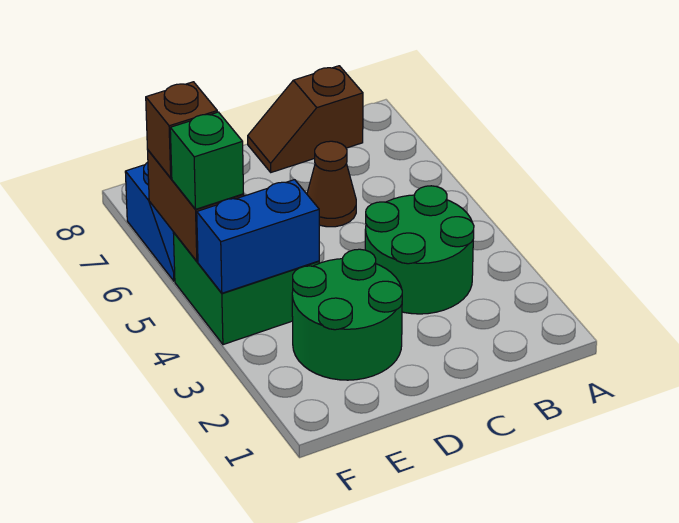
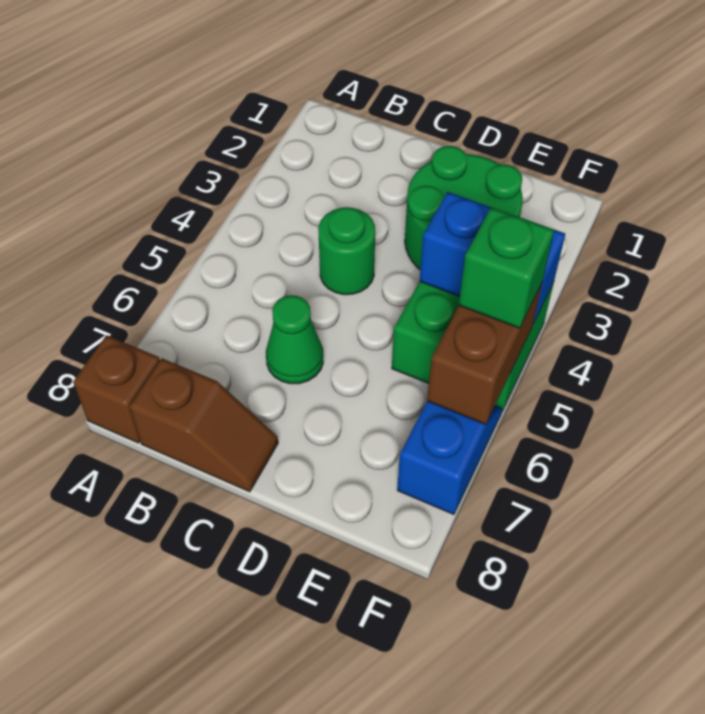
green round brick B3:C4 level 1 -> green round brick C4 level 1
brown cone C6 level 1 -> green cone C6 level 1
brown brick F6 level 3 -> brown brick A8 level 1

